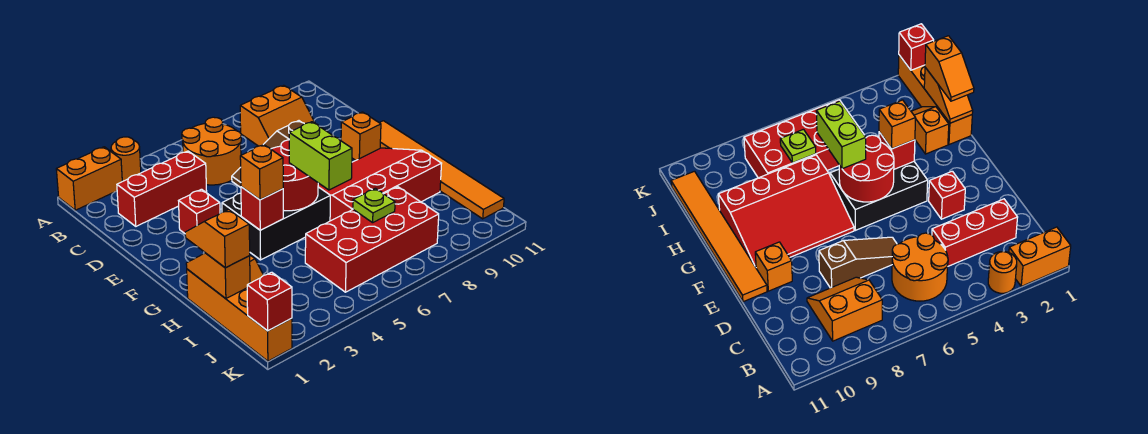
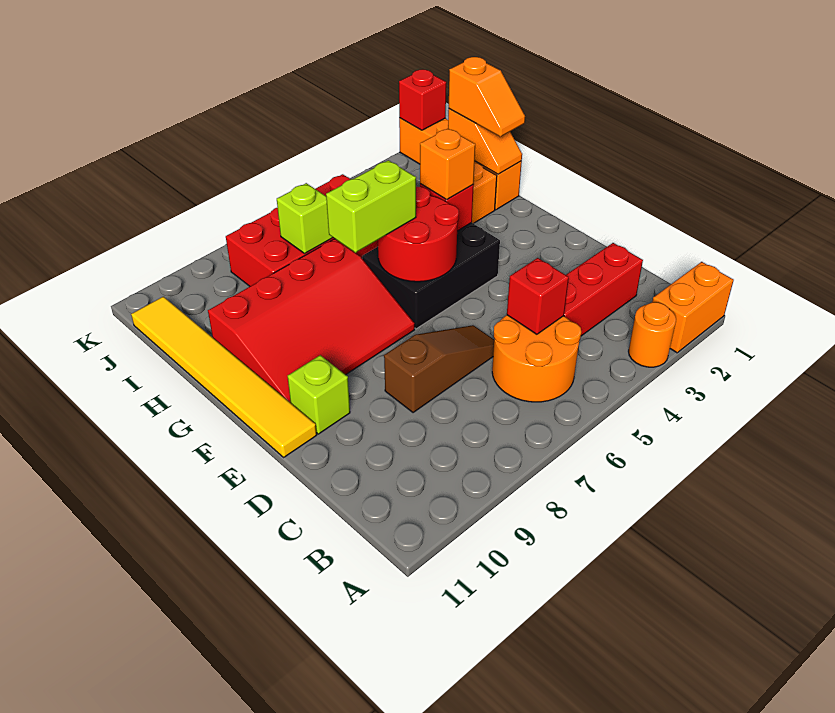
orange slope B8:C9 level 1 top B -> none
red brick E3 level 1 -> red brick C5 level 2
orange brick E10 level 1 -> lime brick E10 level 1
orange tile E11:J11 level 1 -> yellow tile E11:J11 level 1
lime brick G6:H6 level 3 -> lime brick G6:G7 level 3
lime plate I7 level 2 -> lime brick I7 level 2

